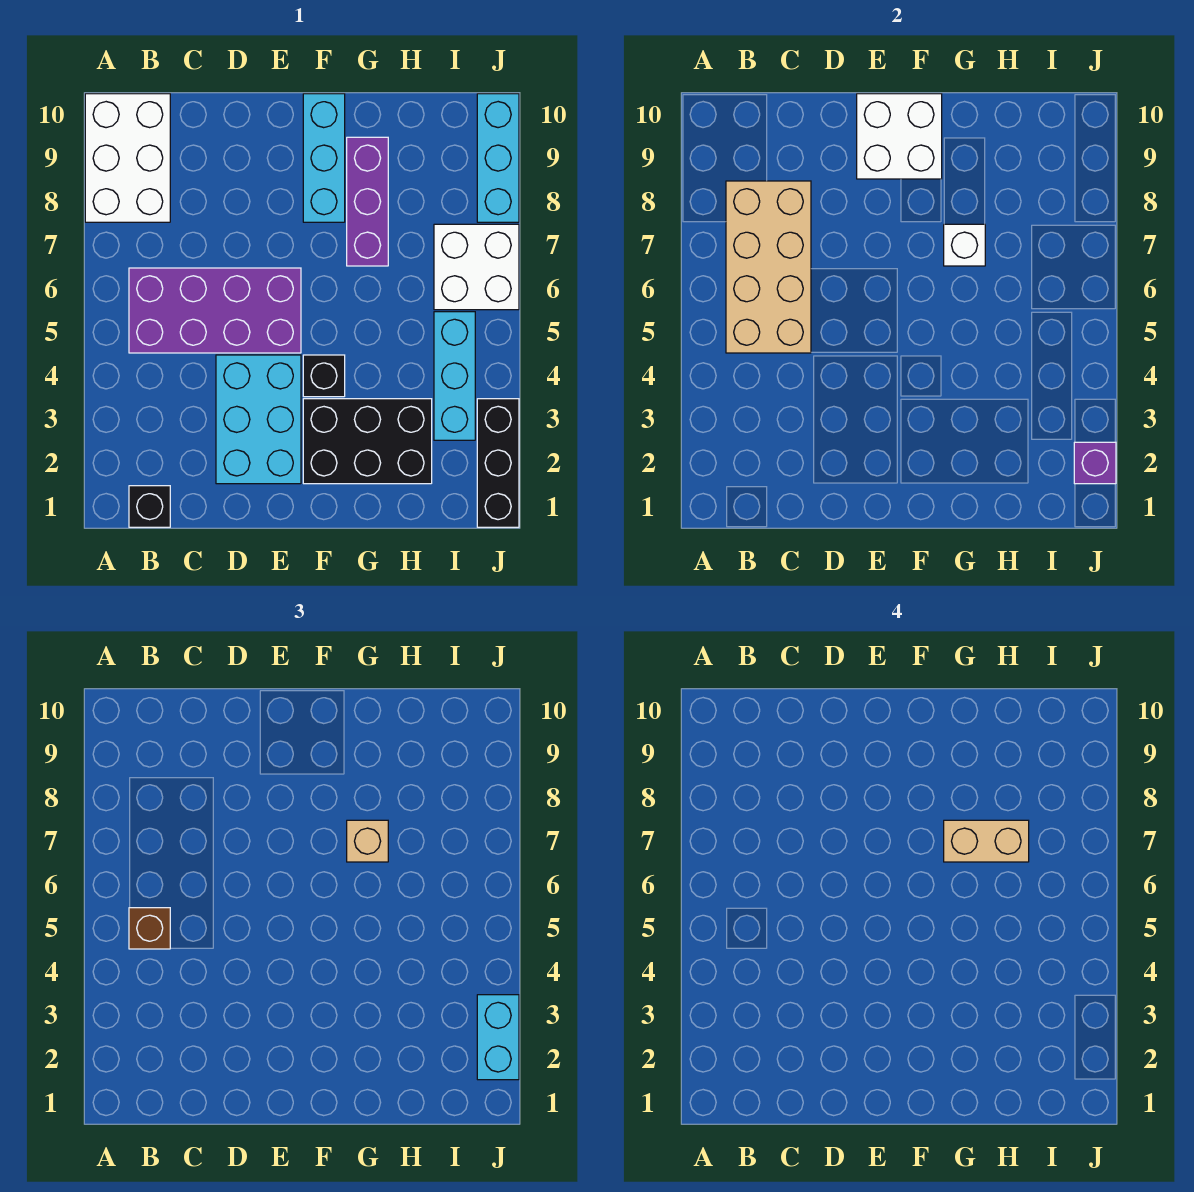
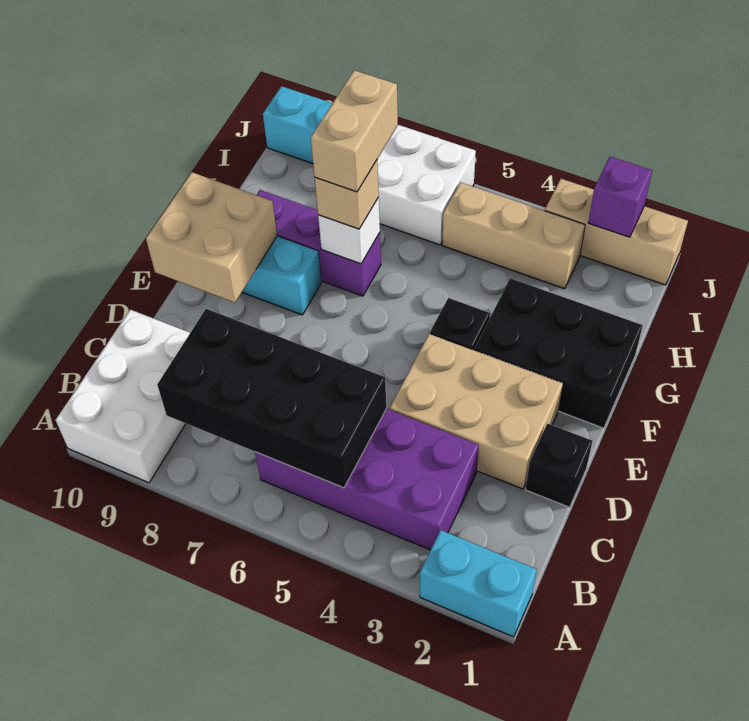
white brick A8:B10 level 1 -> white brick A9:C10 level 1
black brick B1 level 1 -> black brick D1 level 1
purple brick B5:E6 level 1 -> purple brick B3:C6 level 1
tan brick B5:C8 level 2 -> black brick B5:C8 level 2
brown brick B5 level 3 -> none
cyan brick D2:E4 level 1 -> tan brick D2:E4 level 1
white brick E9:F10 level 2 -> tan brick E9:F10 level 2
black brick F2:H3 level 1 -> black brick F1:G3 level 1
cyan brick I3:I5 level 1 -> tan brick I3:I5 level 1
black brick J1:J3 level 1 -> tan brick J1:J3 level 1
cyan brick J2:J3 level 3 -> cyan brick A1:A2 level 1

